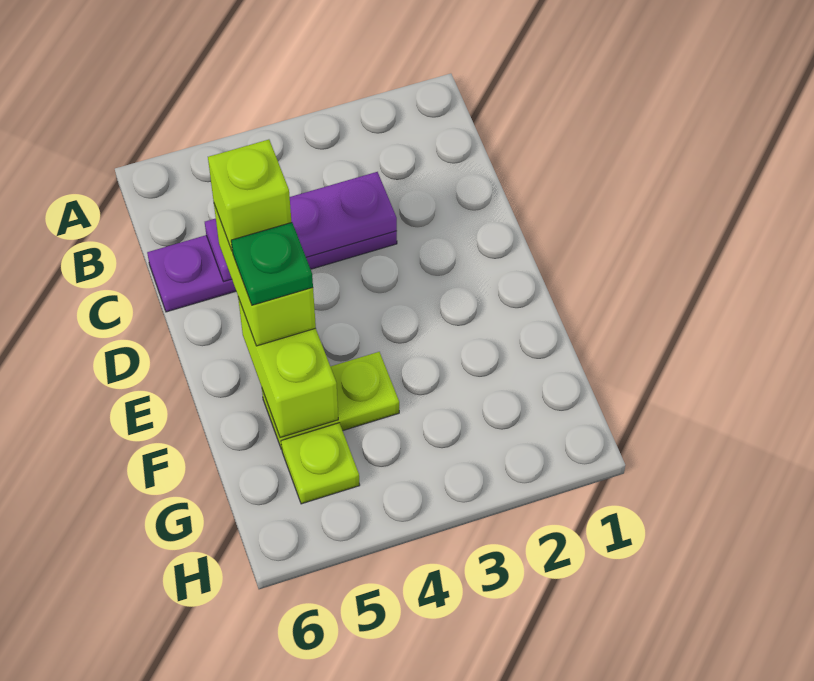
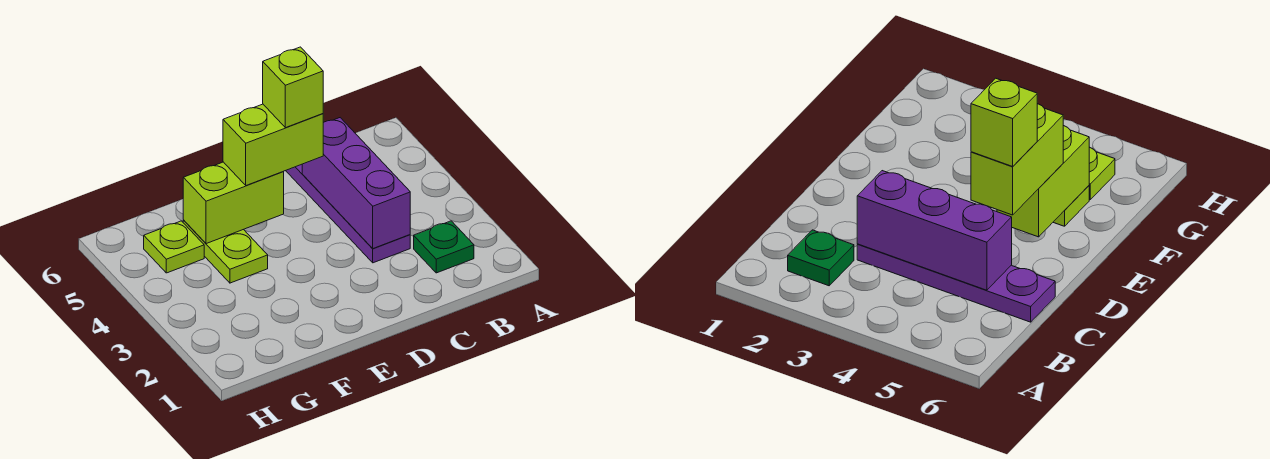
purple plate C3:C5 level 2 -> purple brick C3:C5 level 2
green plate E5 level 4 -> green plate B2 level 1

